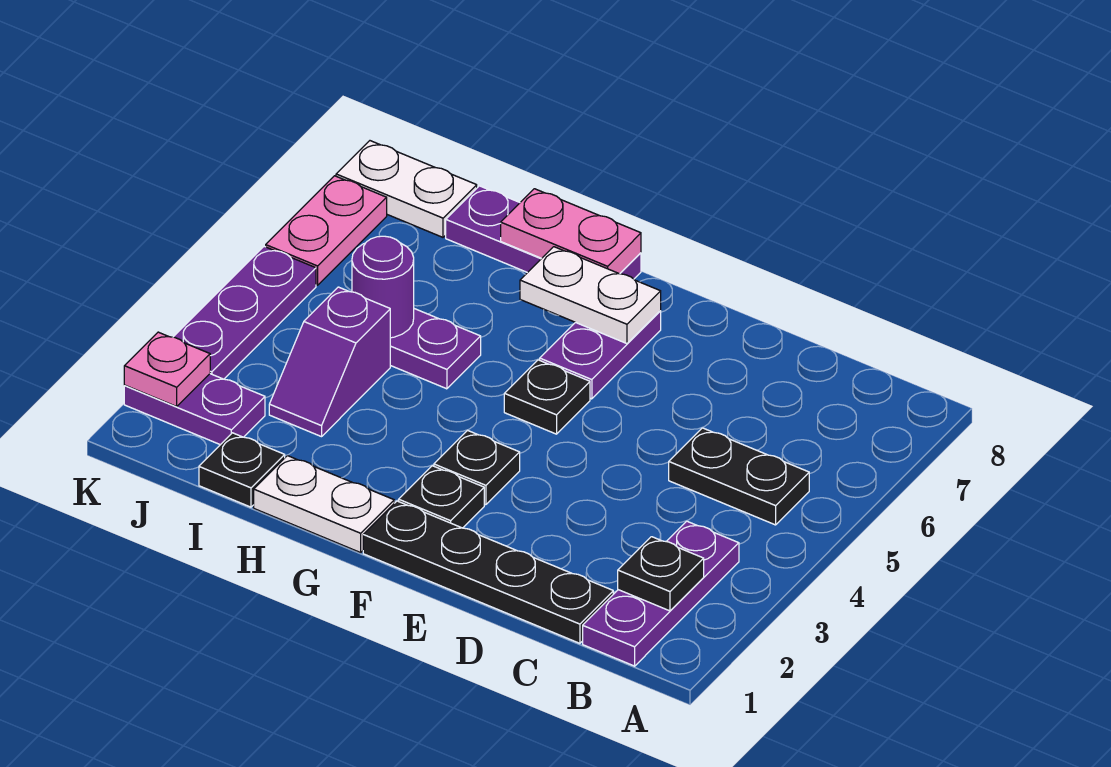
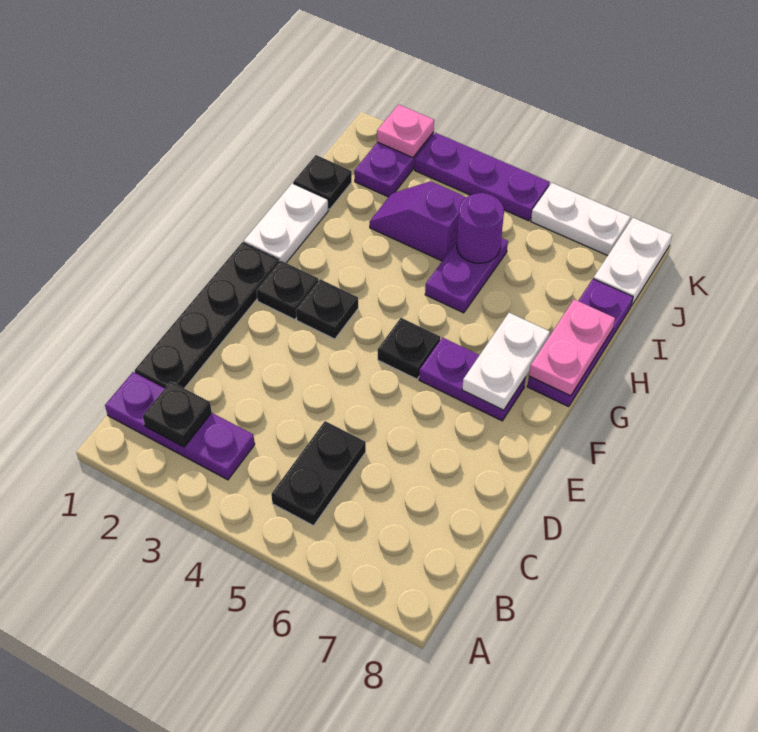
pink plate K6:K7 level 1 -> white plate K6:K7 level 1

